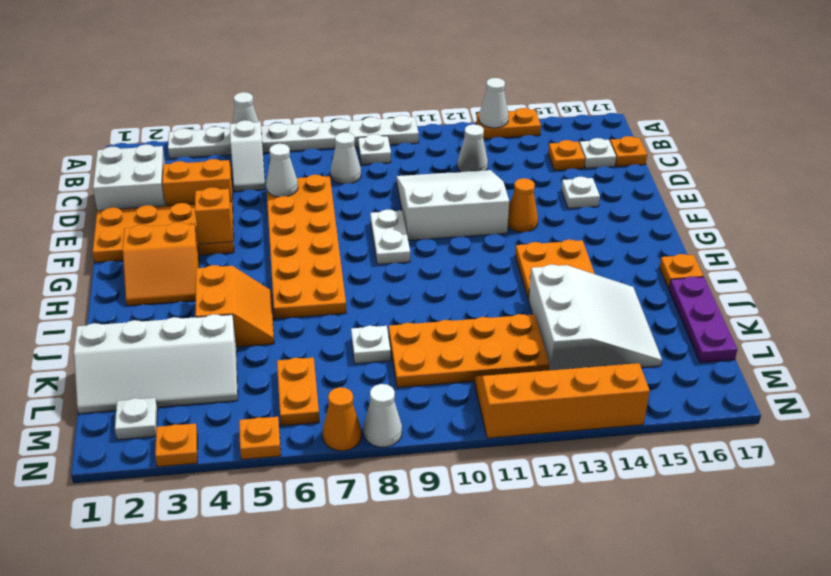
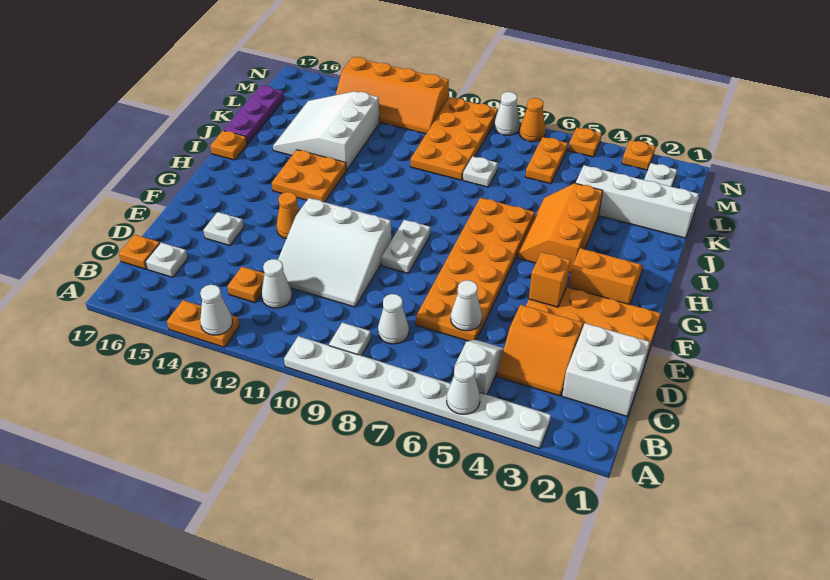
orange plate C15 level 1 -> orange plate C13 level 1
orange slope I4:J5 level 1 top 4 -> orange slope H4:J5 level 1 top 4
orange plate K9:L12 level 1 -> orange plate K9:N10 level 1

